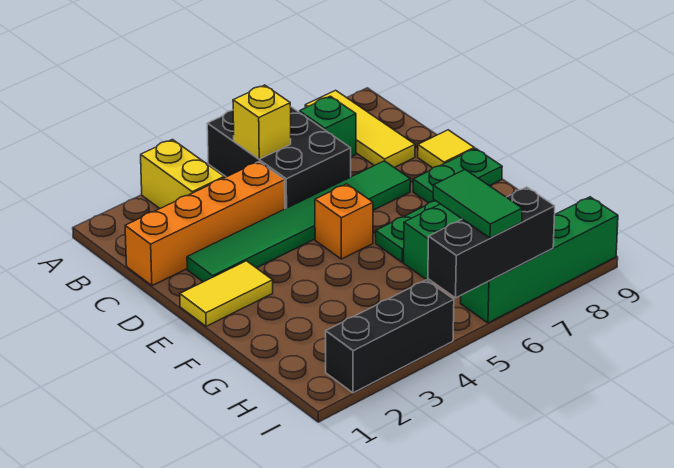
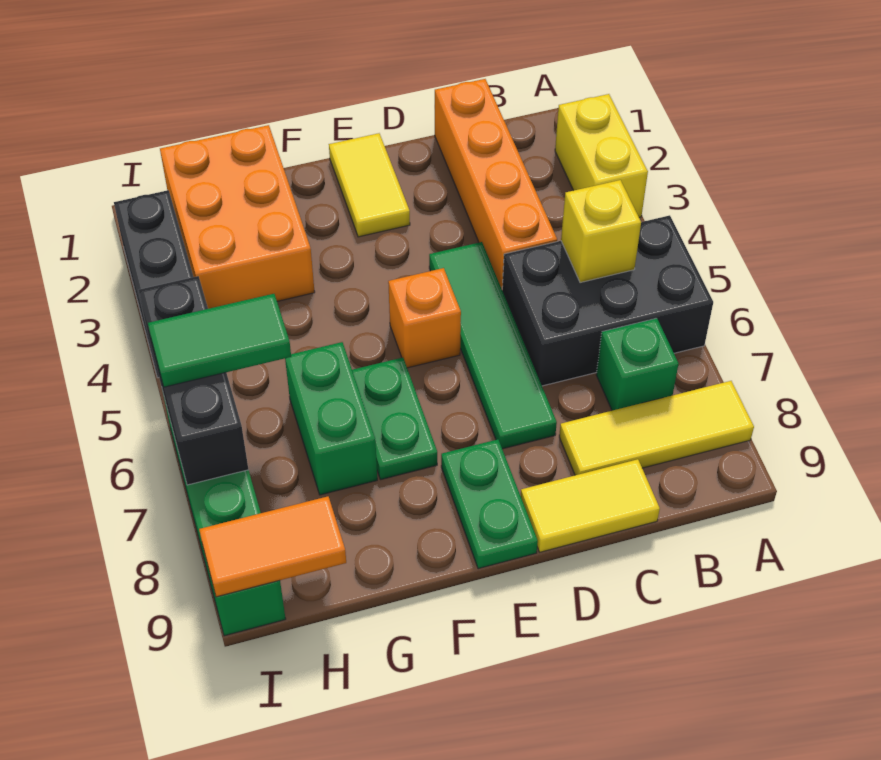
yellow brick A3:B3 level 1 -> yellow brick A2:A3 level 1
green tile D2:D7 level 1 -> green tile D4:D7 level 1
yellow tile D9 level 1 -> yellow tile C9:D9 level 1
none -> orange brick G1:H3 level 1
none -> orange tile H9:I9 level 2

